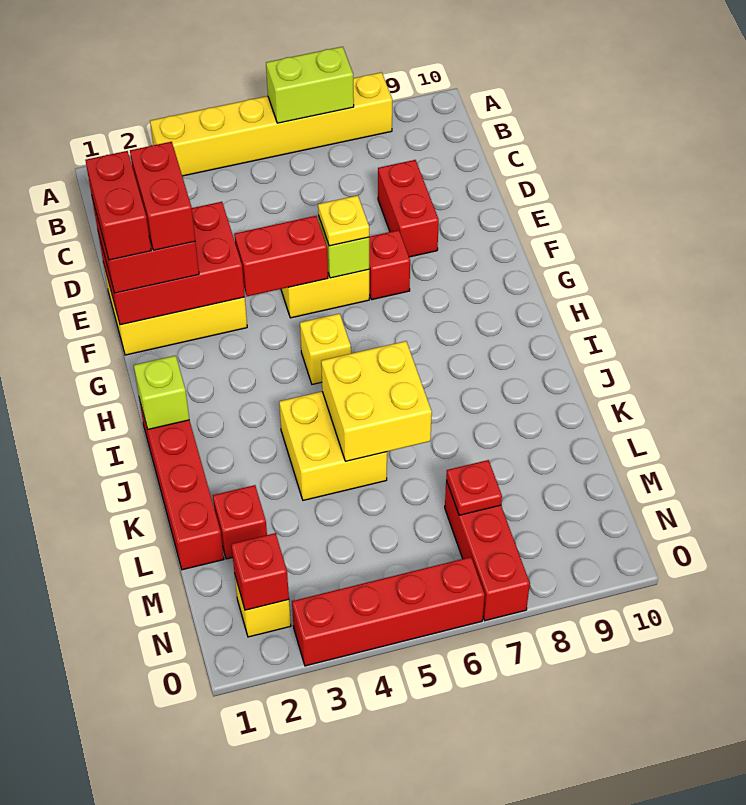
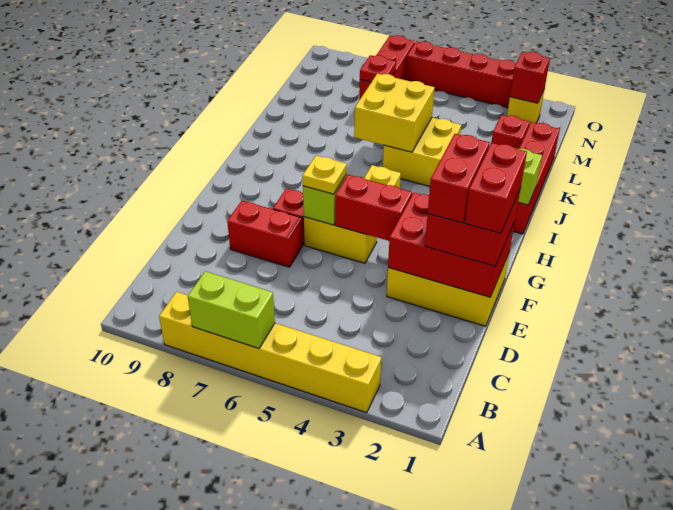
red brick D8:E8 level 1 -> red brick E7:E8 level 1

